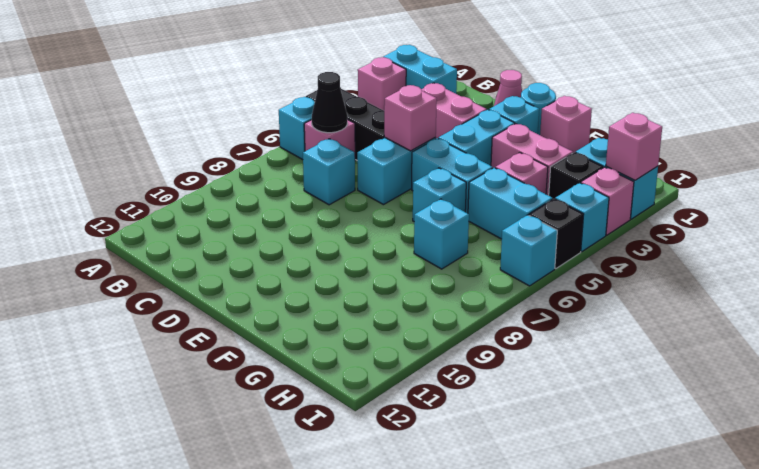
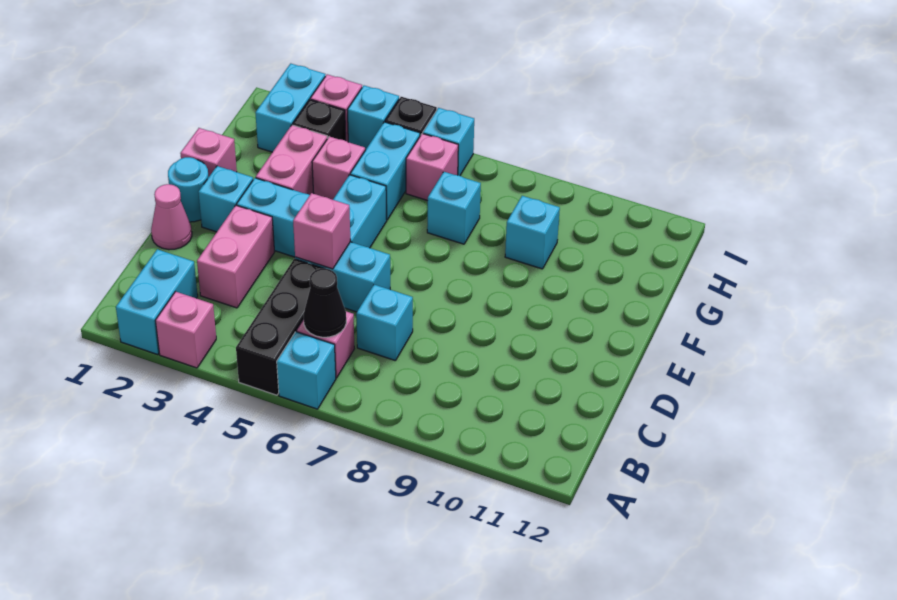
cyan brick F6 level 1 -> cyan brick G9 level 1
pink brick I2 level 2 -> pink brick H6 level 1

